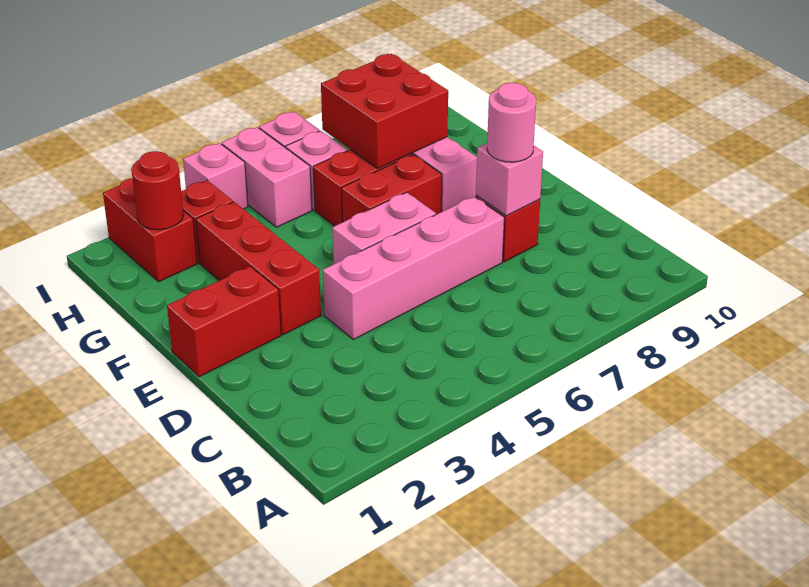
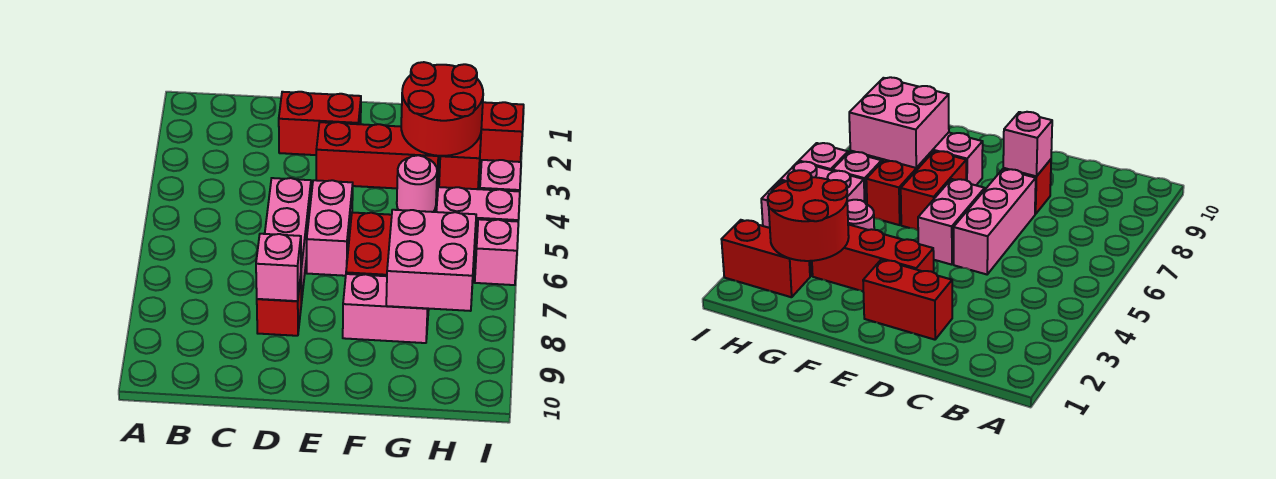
pink brick D4:D7 level 1 -> pink brick D5:D7 level 1
pink round brick D8 level 3 -> pink round brick G4 level 1
red brick E1:E2 level 1 -> red brick D2:E2 level 1
red brick G7:H8 level 2 -> pink brick G7:H8 level 2
red round brick H2 level 2 -> red round brick G2:H3 level 2

